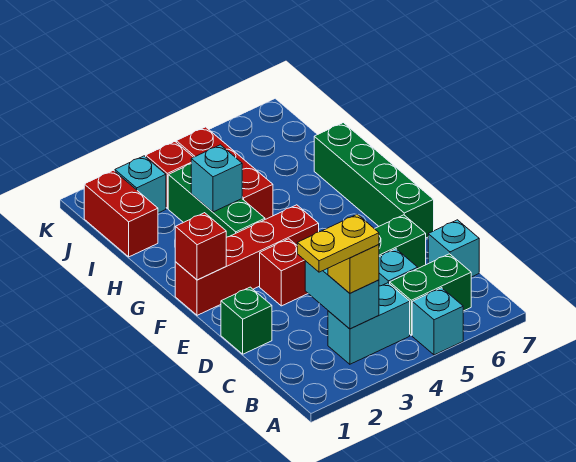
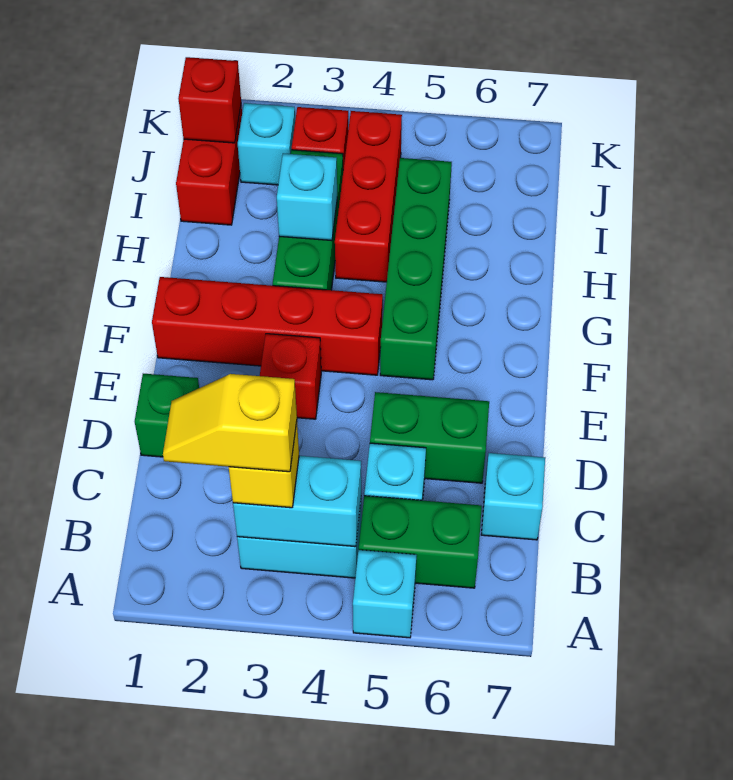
yellow plate B2:B3 level 4 -> yellow slope B2:B3 level 4 top 3
cyan brick B3:C3 level 2 -> cyan brick B3:B4 level 2
green brick E7:H7 level 1 -> green brick F5:I5 level 1
red brick F1 level 2 -> red brick J1 level 2

